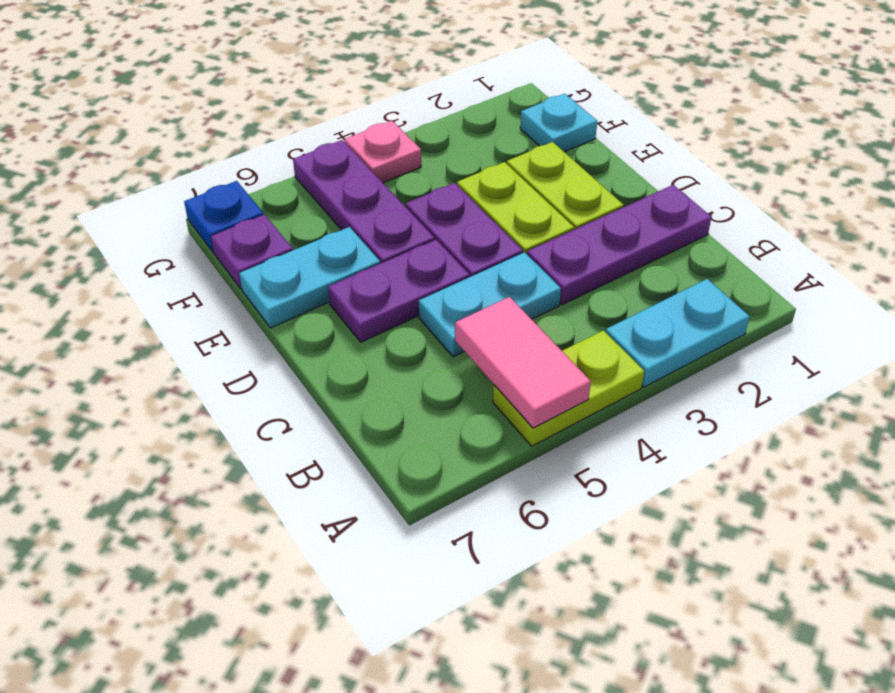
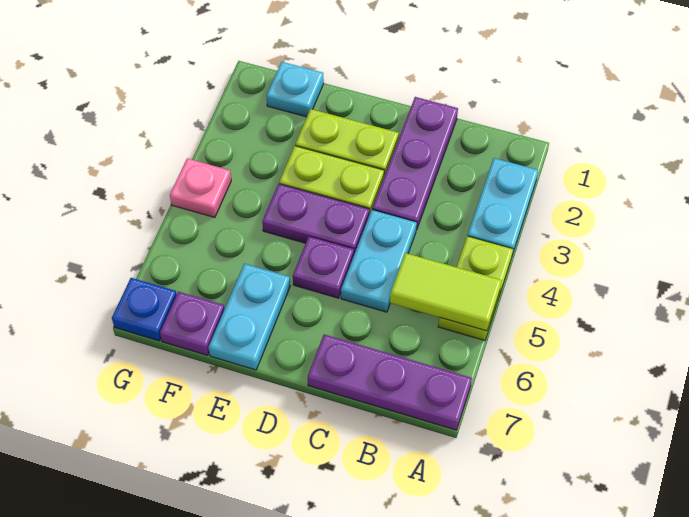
pink tile A5:B5 level 2 -> lime tile A5:B5 level 2
purple plate D5:D6 level 1 -> purple plate D5 level 1
purple plate E5:G5 level 1 -> purple plate A7:C7 level 1

